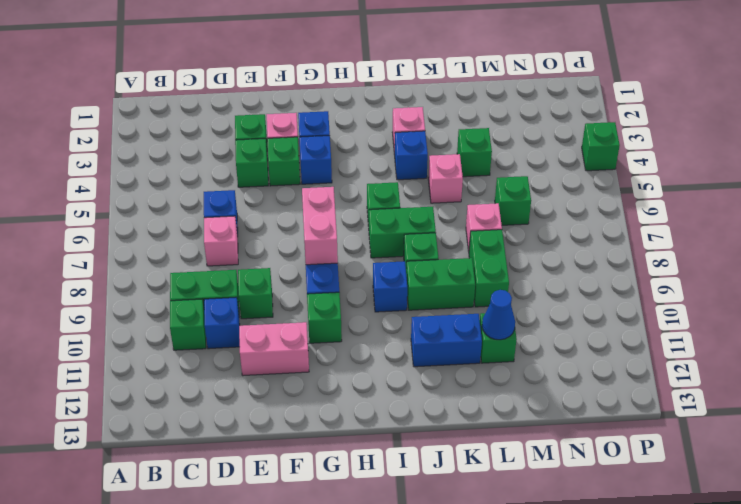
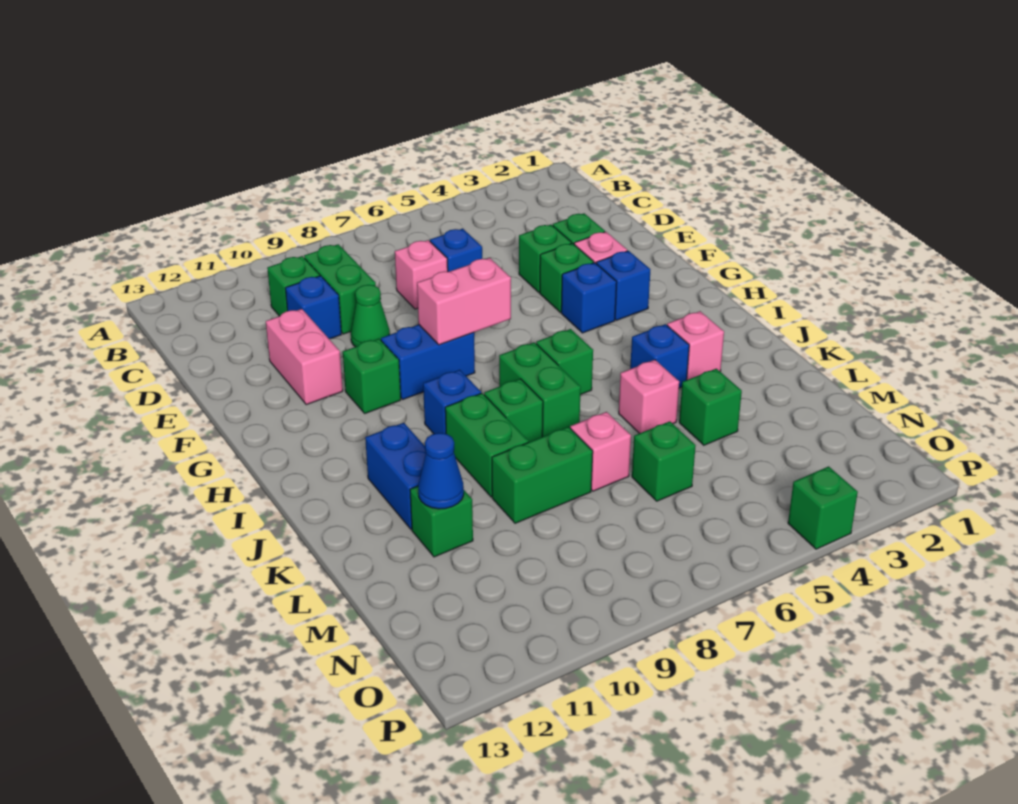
green brick E9 level 1 -> green cone E9 level 1

